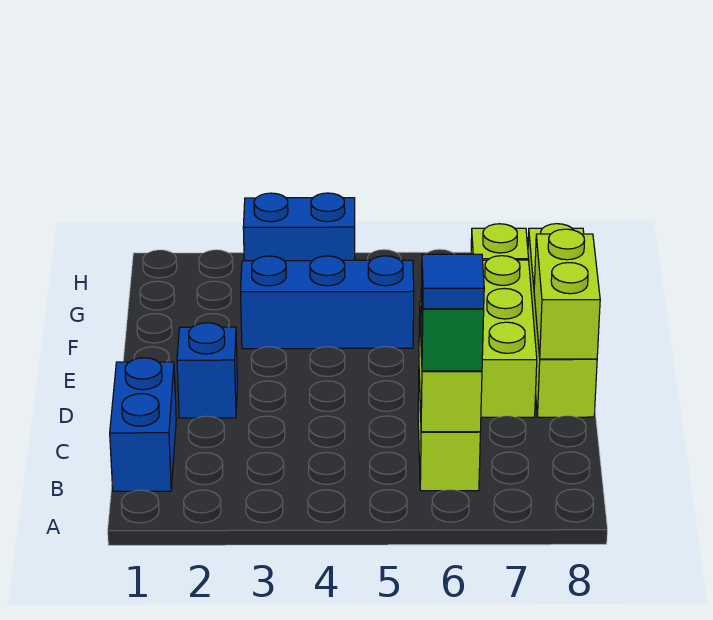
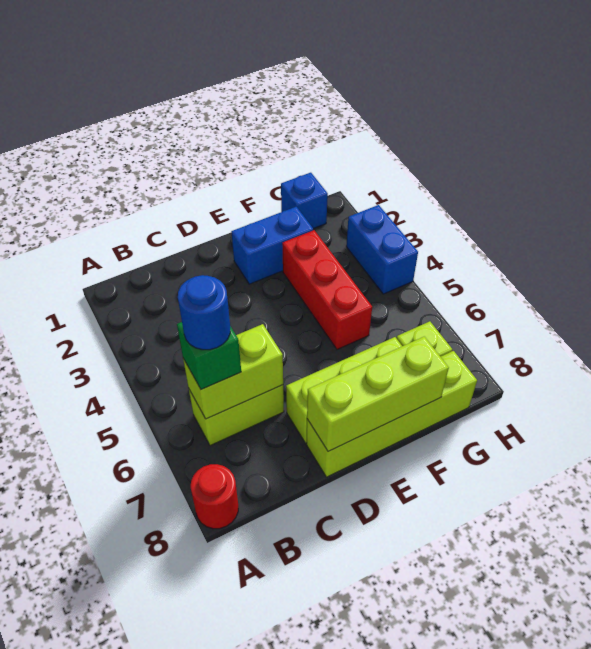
none -> red round brick A8 level 1
blue brick B1:C1 level 1 -> blue brick E2:F2 level 1
blue tile B6 level 4 -> blue round brick B6 level 4
blue brick D2 level 1 -> blue brick G1 level 1
lime brick D8:E8 level 2 -> lime brick D8:F8 level 2
blue brick F3:F5 level 1 -> red brick F3:F5 level 1

